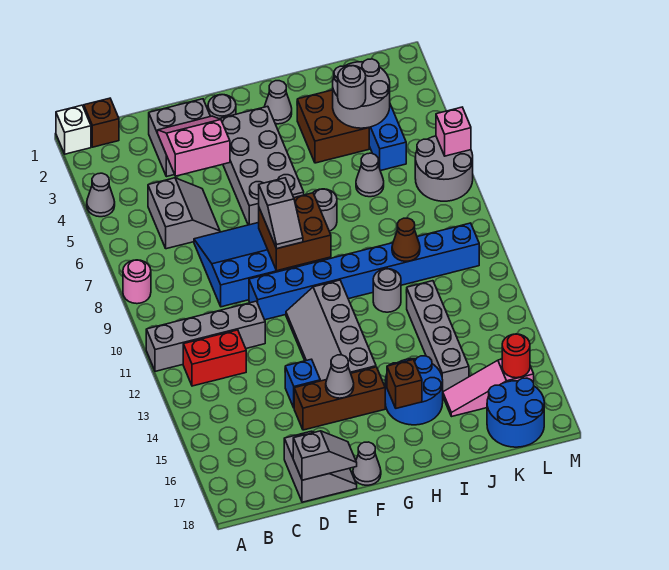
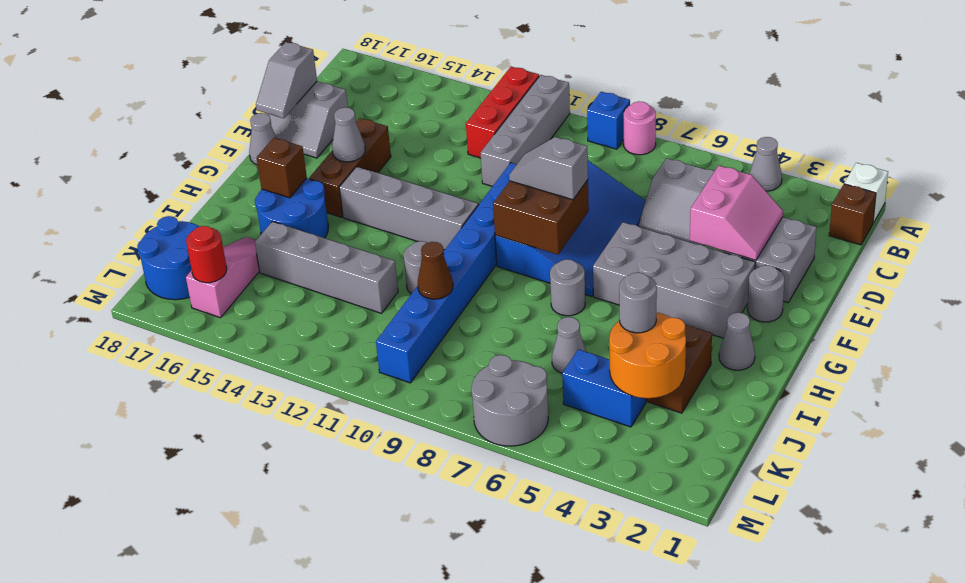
red brick B12:C12 level 1 -> red brick A12:C12 level 1
blue brick E14 level 1 -> blue brick A9 level 1
grey round brick J3:K4 level 2 -> orange round brick J3:K4 level 2
pink brick M6 level 2 -> none

